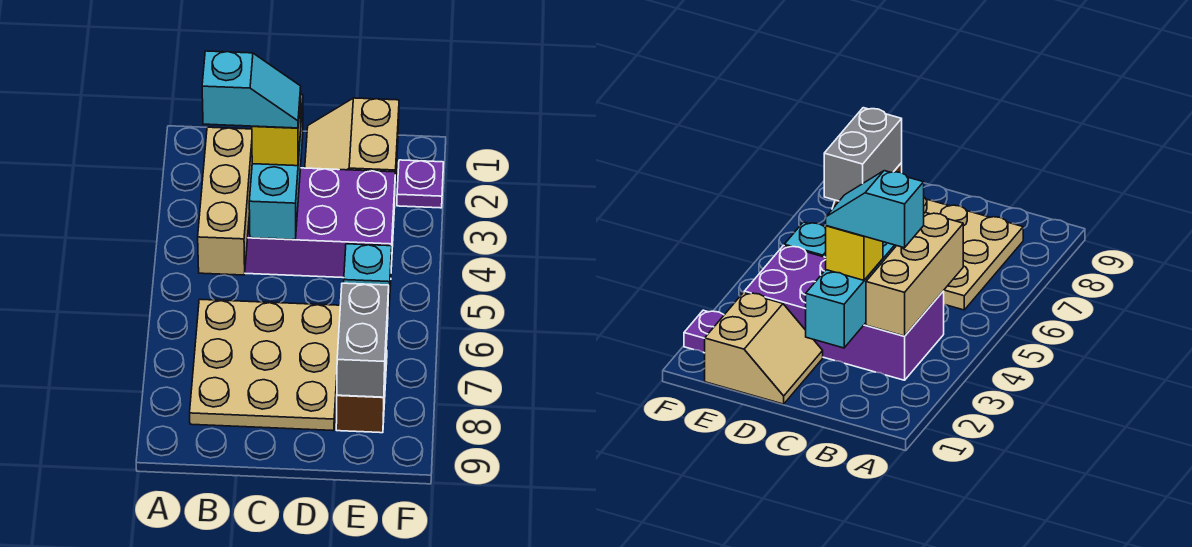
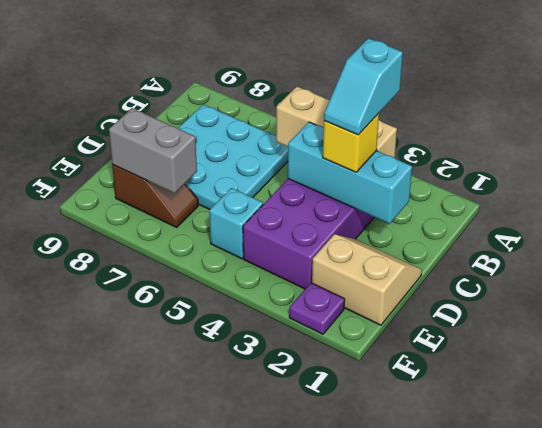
tan plate B6:D8 level 1 -> cyan plate B6:D8 level 1

